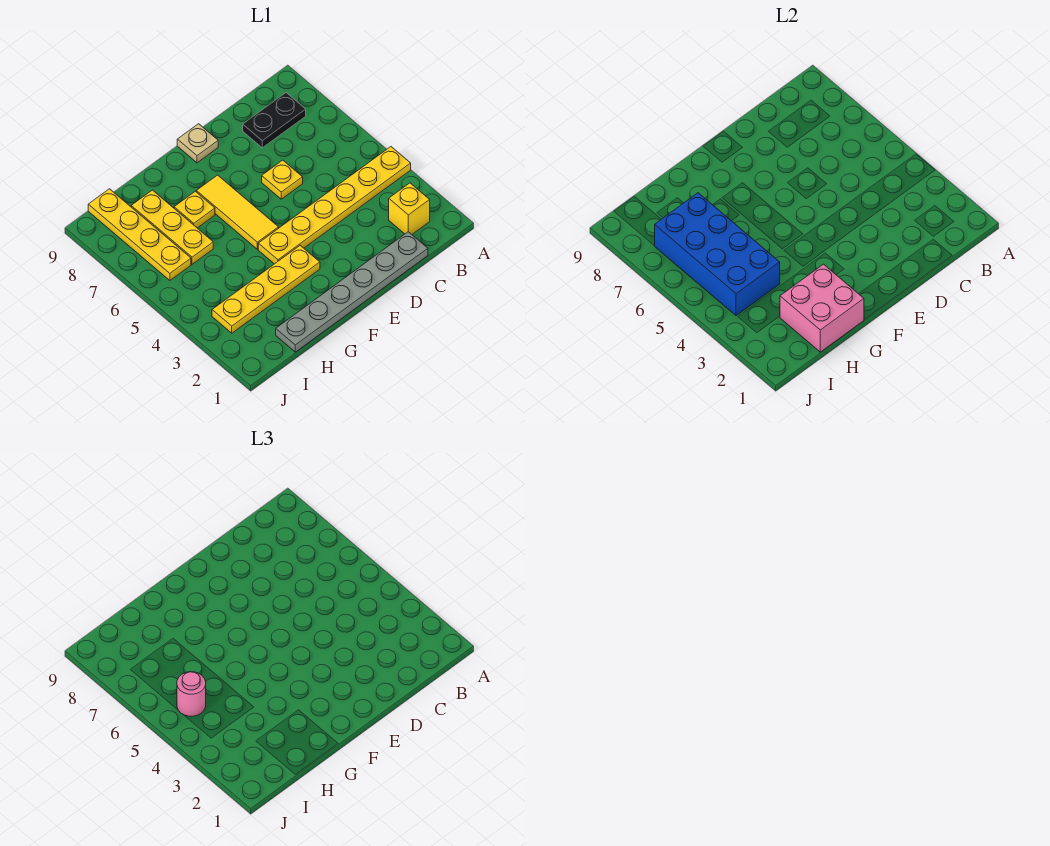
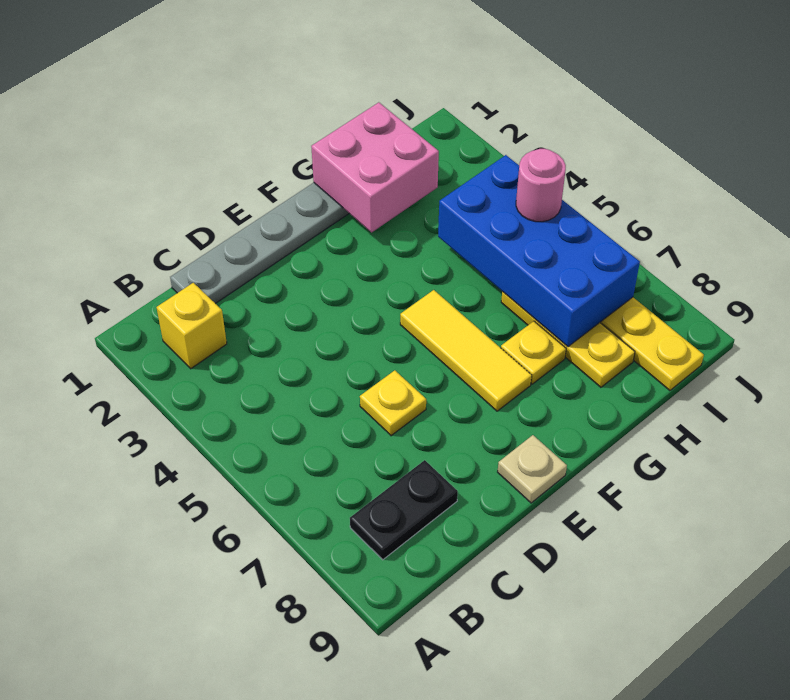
yellow plate A4:F4 level 1 -> none
yellow plate F3:I3 level 1 -> none

